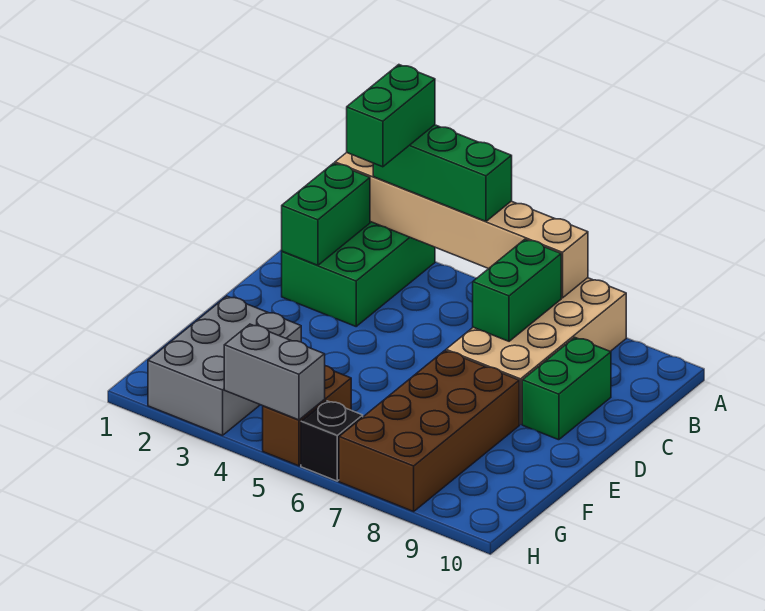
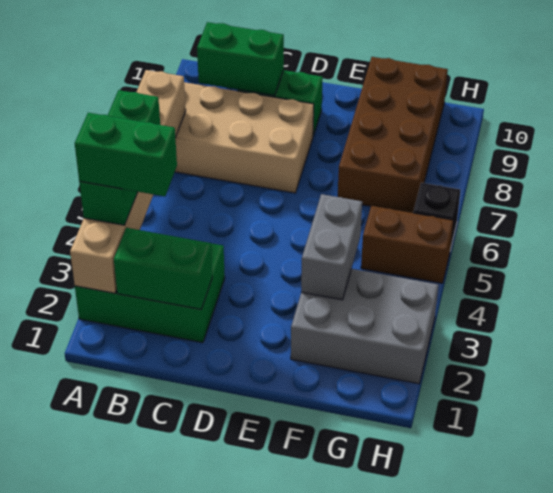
green brick B7:C7 level 2 -> green brick B9:C9 level 2
brown brick E7:H8 level 1 -> brown brick F7:G10 level 1
grey brick H4:H5 level 2 -> grey brick F3:F4 level 2

